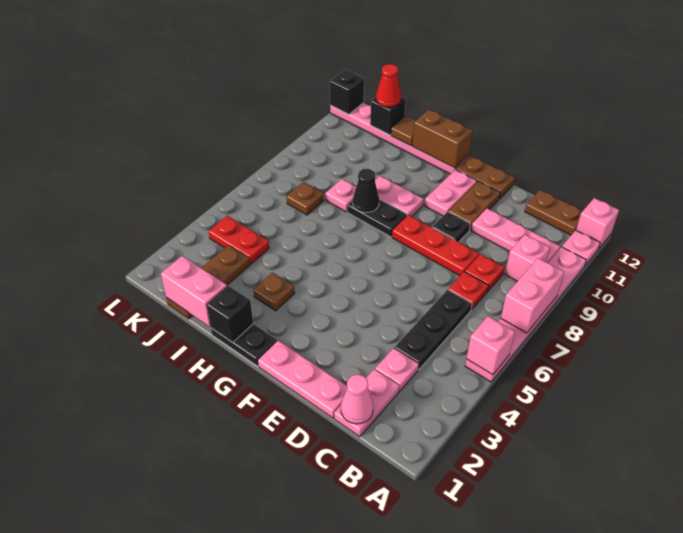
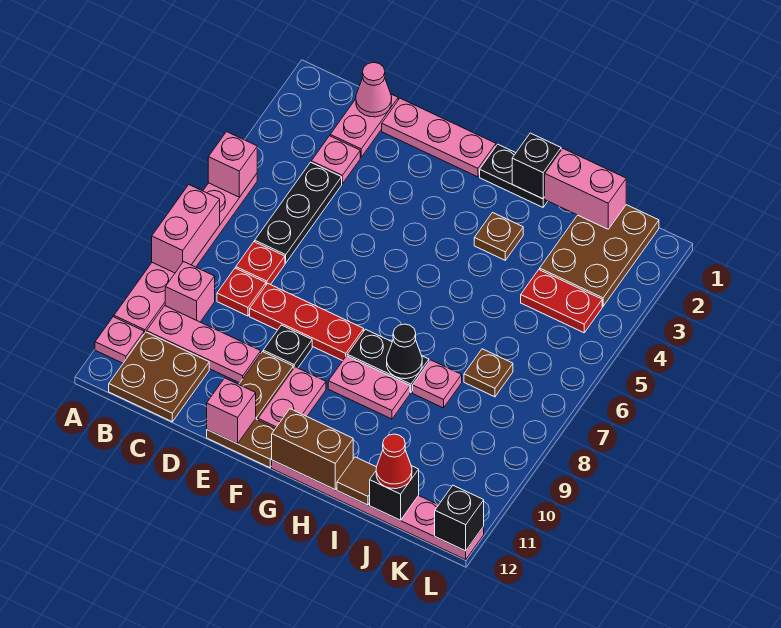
pink brick A12 level 1 -> pink brick E12 level 2
brown plate B12:C12 level 1 -> brown plate B11:C12 level 1
brown plate J1:J3 level 1 -> brown plate J1:K3 level 1

